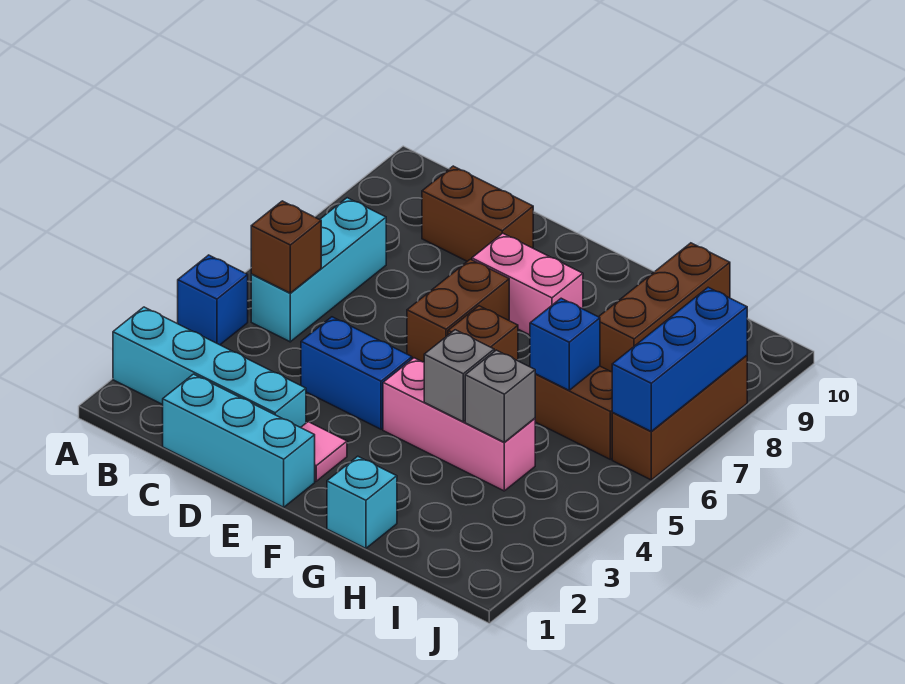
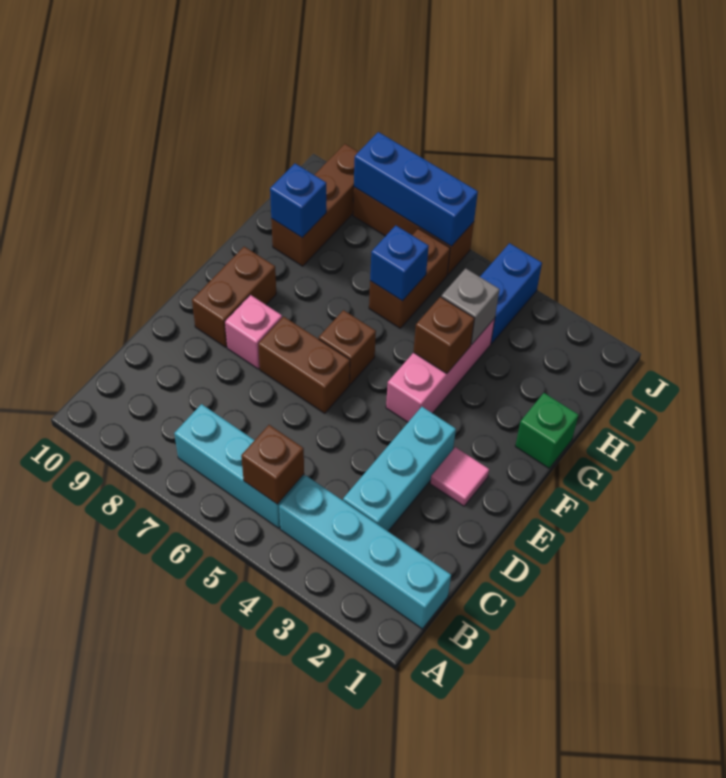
cyan brick A2:D2 level 1 -> cyan brick B1:B4 level 1
blue brick A4 level 1 -> blue brick H9 level 2
cyan brick C1:E1 level 1 -> cyan brick C3:E3 level 1
brown brick C9:D9 level 1 -> brown brick E9:F9 level 1
blue brick D4:E4 level 1 -> blue brick I4:J4 level 1
pink brick E8:F8 level 1 -> pink brick E8 level 1
cyan brick G1 level 1 -> green brick G1 level 1
grey brick G4 level 2 -> brown brick G4 level 2
brown brick H8:H10 level 1 -> brown brick H9:J9 level 1

